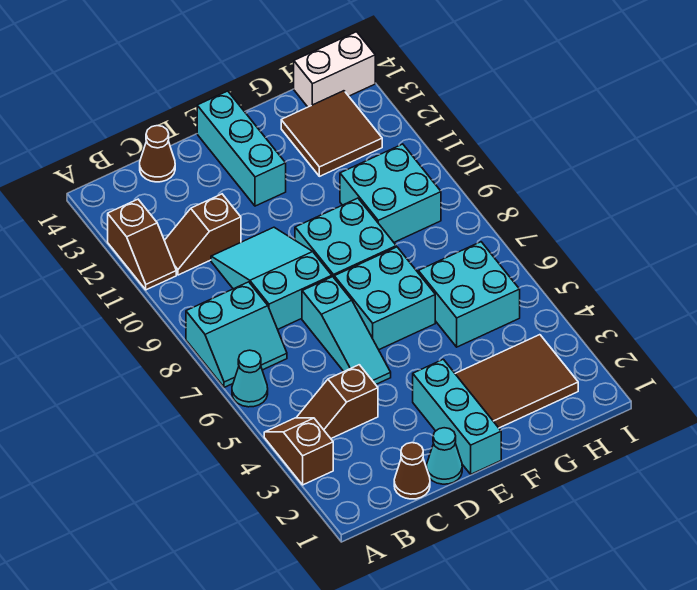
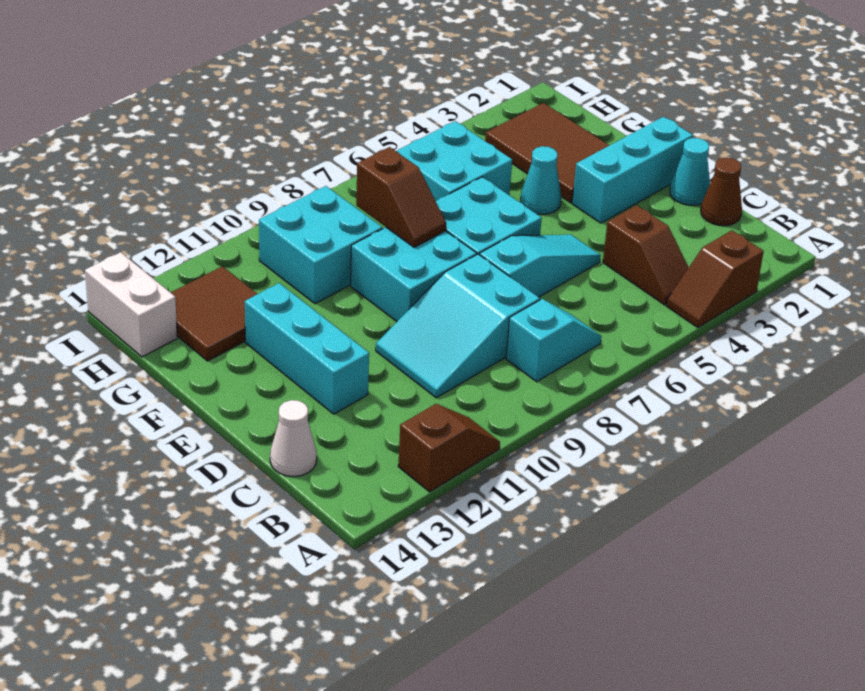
cyan cone A6 level 1 -> cyan cone F4 level 1
cyan slope A7:B8 level 1 top 8 -> cyan slope B7:B8 level 1 top 8
brown slope B11:C11 level 1 top C -> brown slope F8:G8 level 2 top G
brown cone C14 level 1 -> white cone C14 level 1
cyan brick E12:E14 level 1 -> cyan brick D12:F12 level 1

